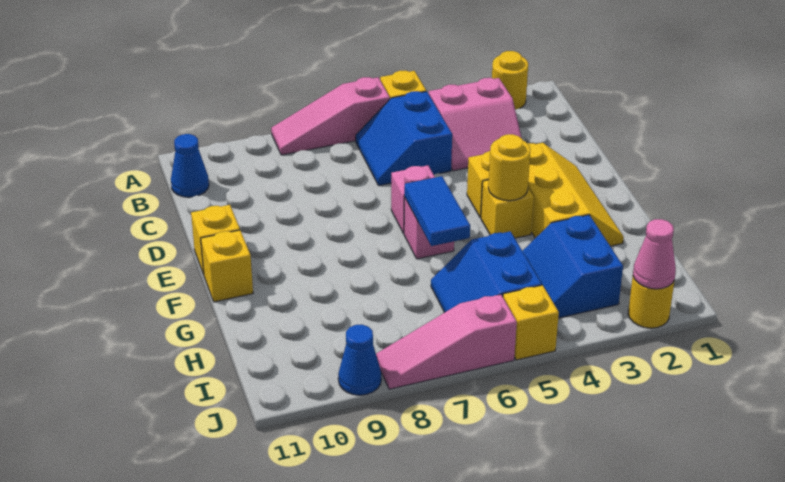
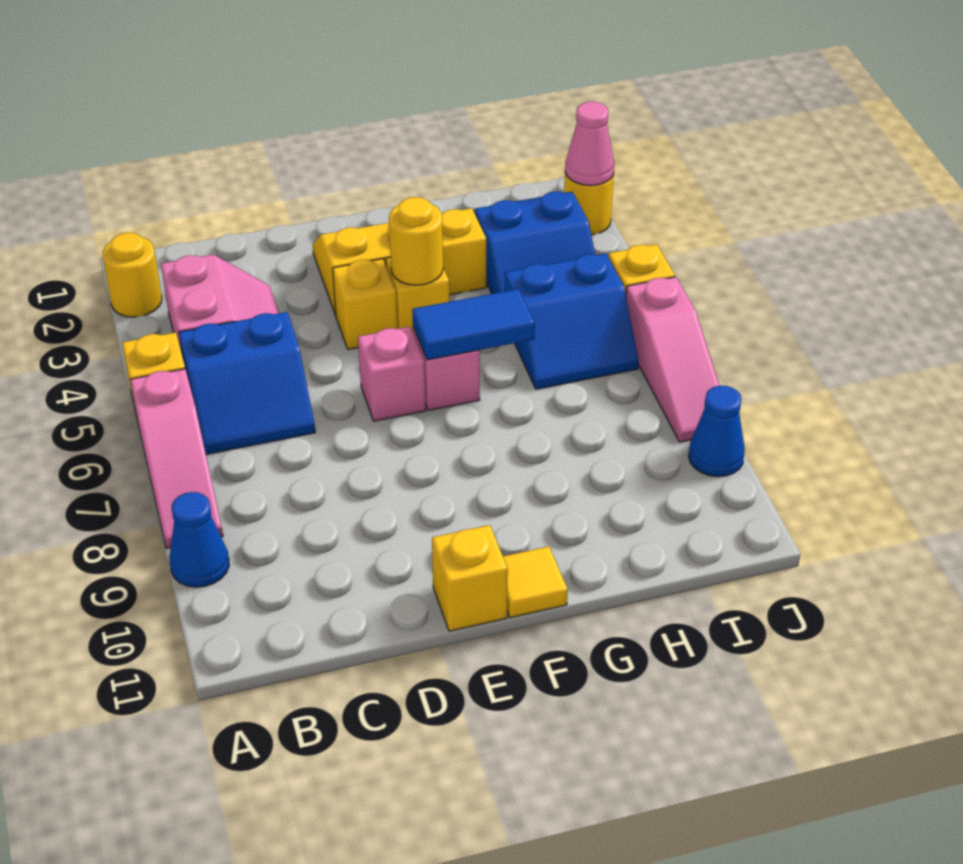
blue cone B11 level 1 -> blue cone A9 level 1
yellow brick F11 level 1 -> yellow tile F11 level 1

